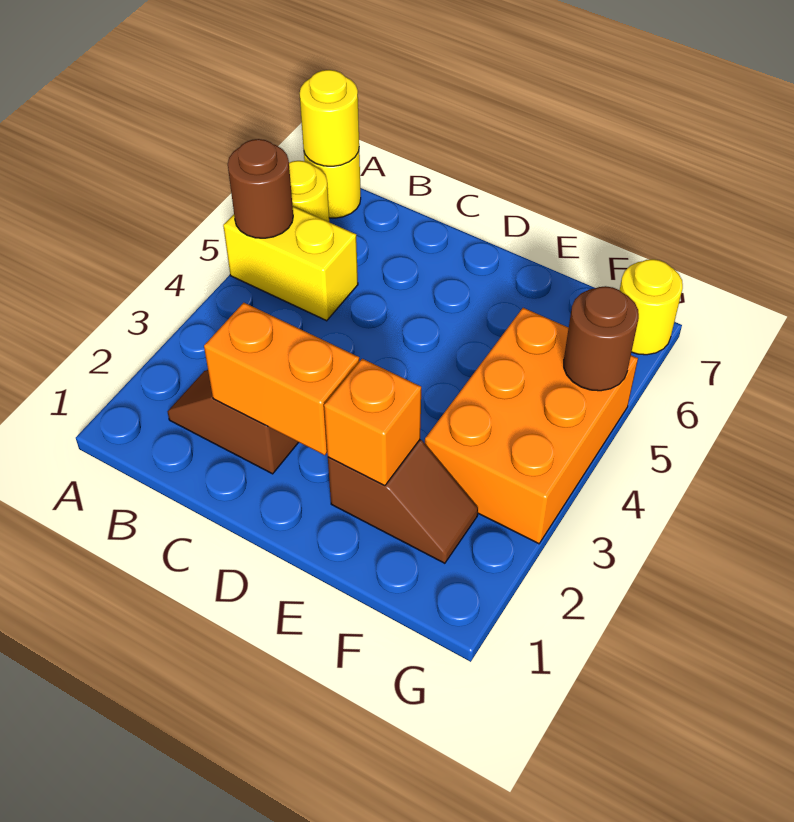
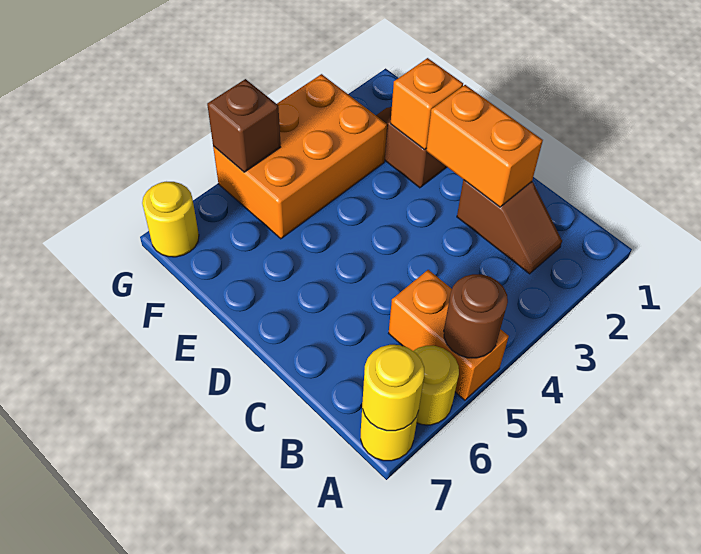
yellow brick A5:B5 level 1 -> orange brick A5:B5 level 1
brown round brick G5 level 2 -> brown brick G5 level 2

